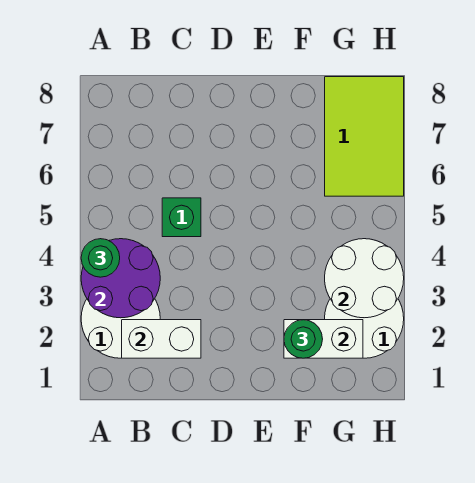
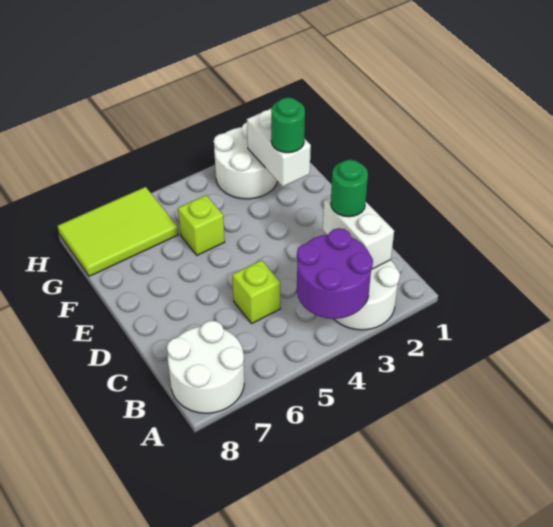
green round brick A4 level 3 -> green round brick C2 level 3
green brick C5 level 1 -> lime brick C5 level 1
none -> lime brick F5 level 1
white round brick G3:H4 level 2 -> white round brick A7:B8 level 1

